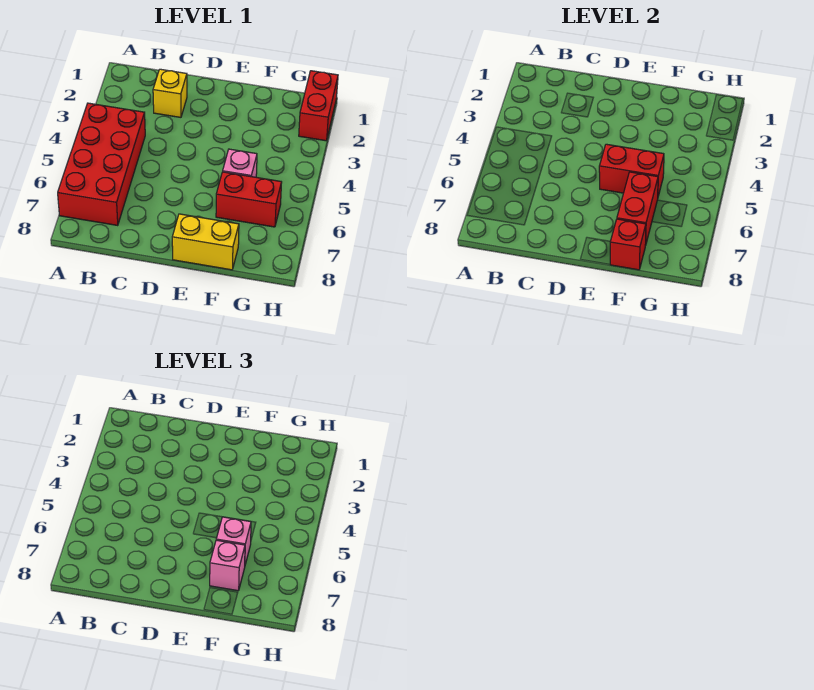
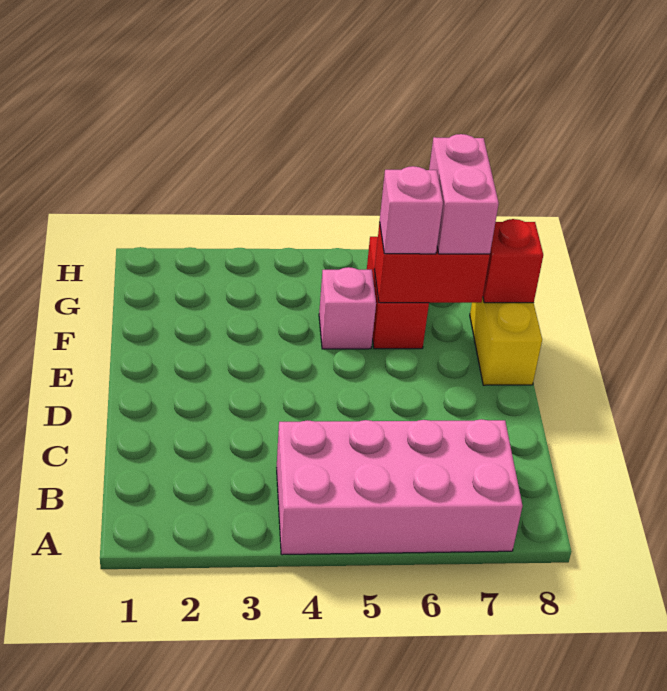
red brick A4:B7 level 1 -> pink brick A4:B7 level 1
yellow brick C2 level 1 -> none
red brick E5:F5 level 2 -> none
pink brick F7 level 3 -> pink brick F7:G7 level 3
red brick H1:H2 level 1 -> none

